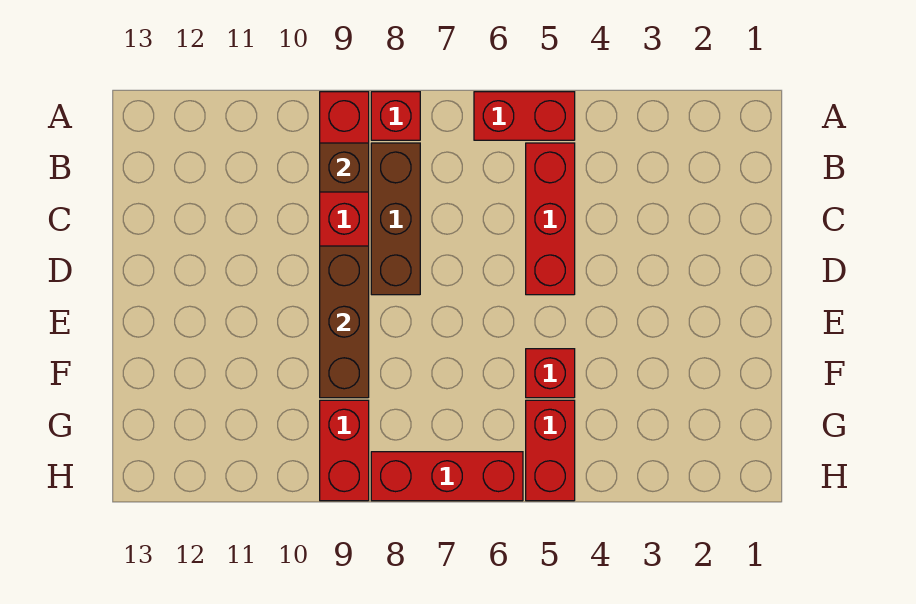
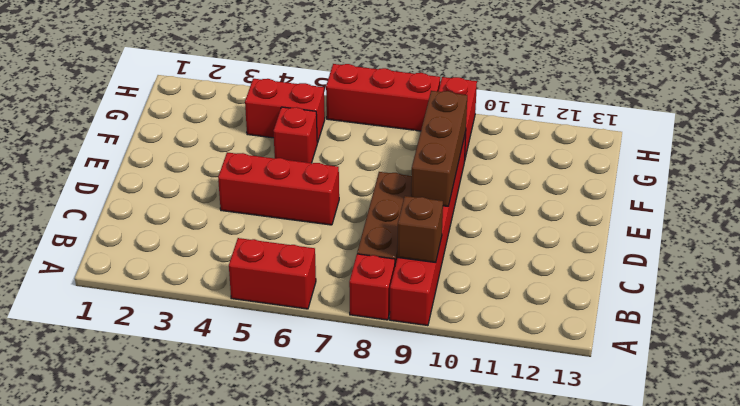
red brick B5:D5 level 1 -> red brick D4:D6 level 1
red brick G5:H5 level 1 -> red brick G4:G5 level 1

